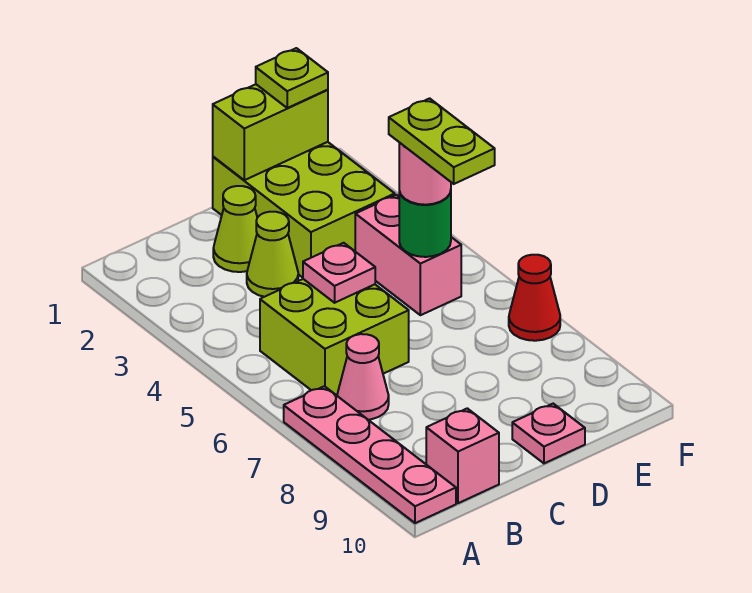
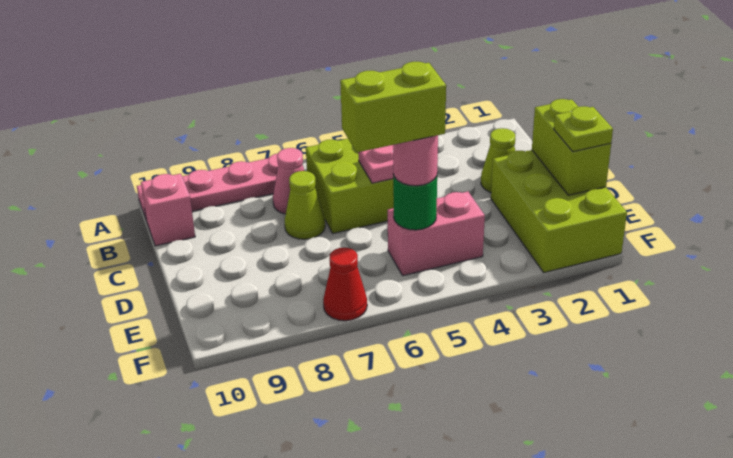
lime cone C3 level 1 -> lime cone C7 level 1
lime brick D1:E3 level 1 -> lime brick D1:F2 level 1
pink plate D10 level 1 -> none
lime plate E5:E6 level 4 -> lime brick E5:E6 level 4

